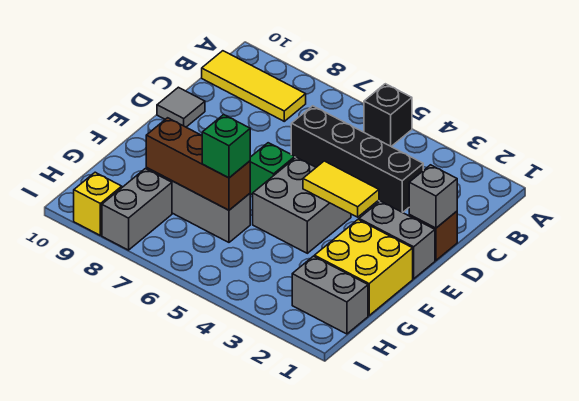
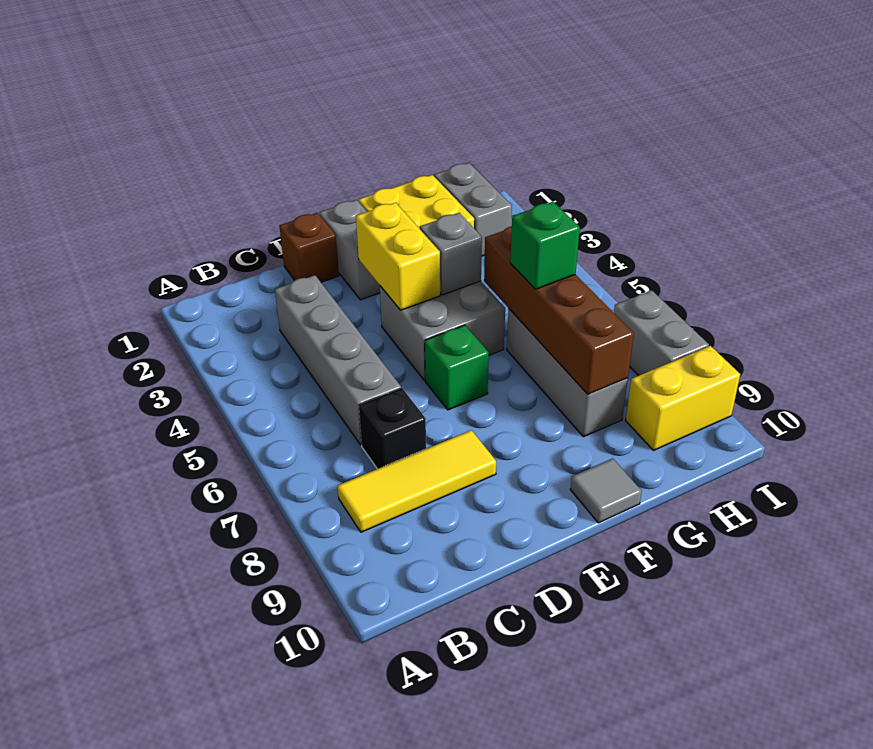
black brick A5 level 1 -> black brick C7 level 1
yellow tile B8:B10 level 1 -> yellow tile B8:D8 level 1
black brick C3:C6 level 1 -> grey brick C3:C6 level 1
grey brick D1 level 2 -> grey brick F4 level 2
grey tile D10 level 1 -> grey tile F10 level 1
yellow tile E3:E4 level 2 -> yellow brick E3:E4 level 2
brown brick G6:G8 level 2 -> brown brick G5:G8 level 2
grey brick H8:I8 level 1 -> grey brick I7:I8 level 1
yellow brick I9 level 1 -> yellow brick H9:I9 level 1

